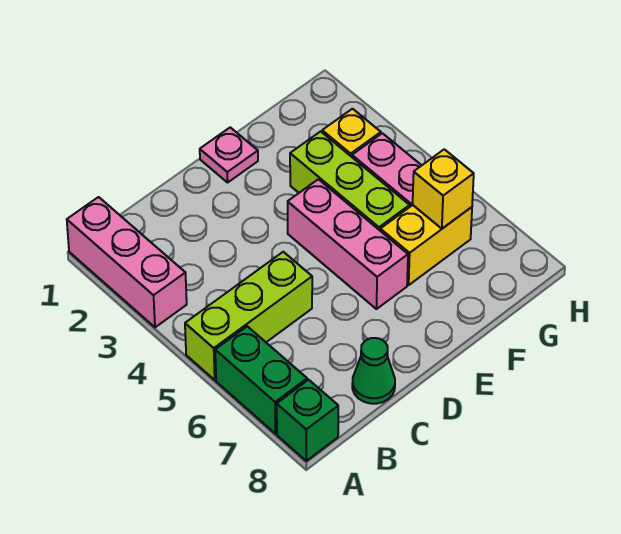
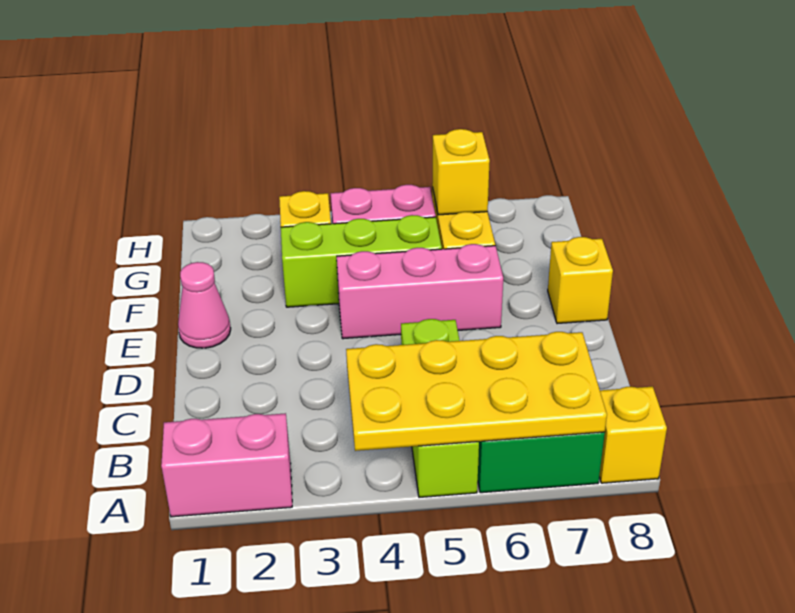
pink brick A1:A3 level 1 -> pink brick A1:A2 level 1
none -> yellow plate A4:B7 level 2
green brick A8 level 1 -> yellow brick A8 level 1
green cone C8 level 1 -> none
pink plate E1 level 1 -> pink cone E1 level 1
none -> yellow brick E8 level 1

